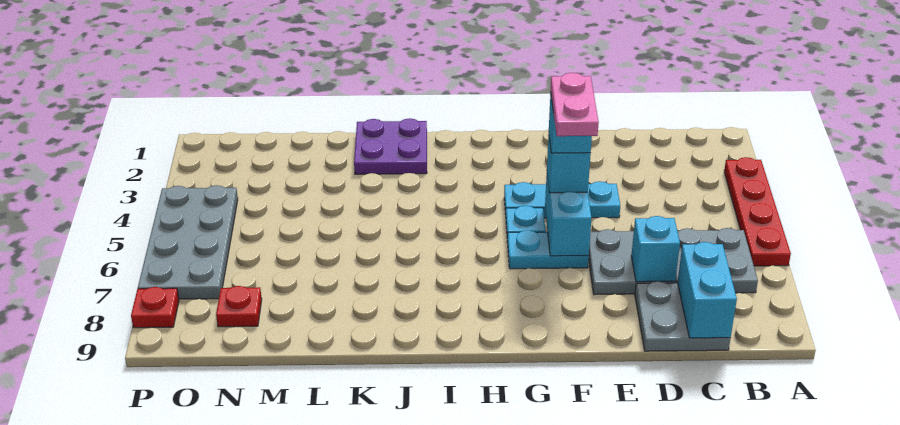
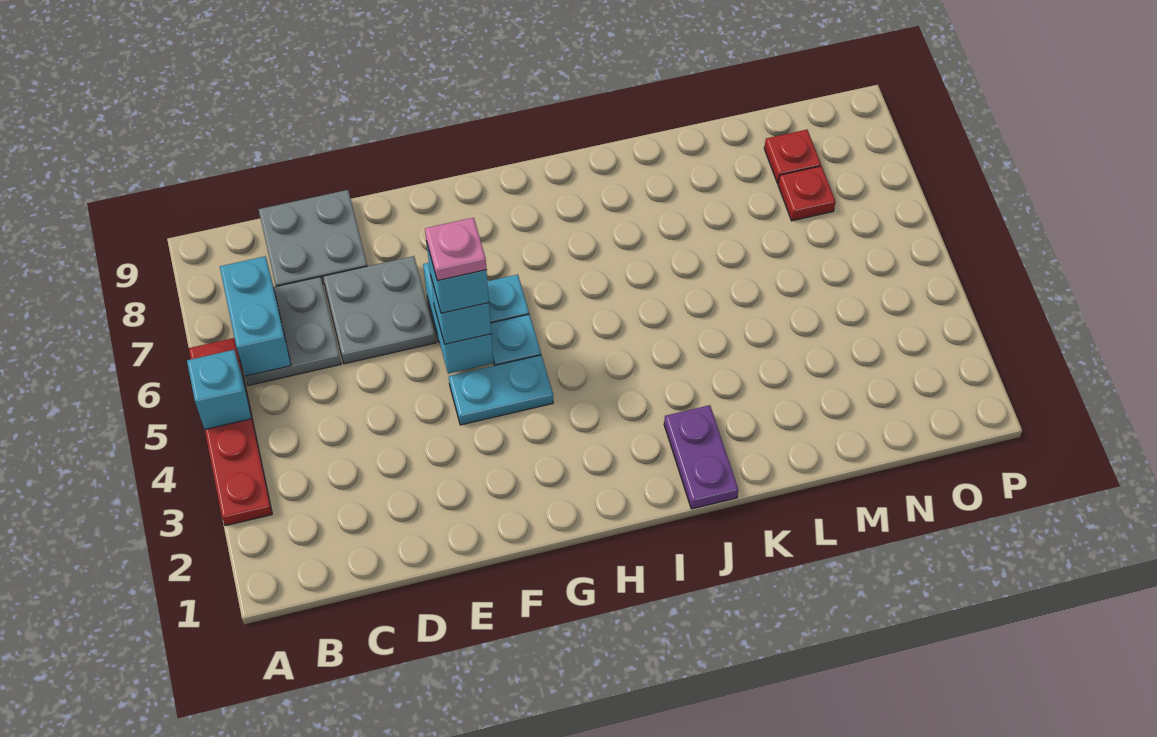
cyan brick C8:C9 level 2 -> cyan brick B6:B7 level 2
cyan brick D7 level 2 -> cyan brick A5 level 2
cyan plate E4:G4 level 1 -> cyan plate F4:G4 level 1
pink plate F5:F6 level 5 -> pink plate F5 level 5
purple plate J1:K2 level 1 -> purple plate J1:J2 level 1
grey plate O4:P7 level 1 -> none
red plate P8 level 1 -> red plate N7 level 1

